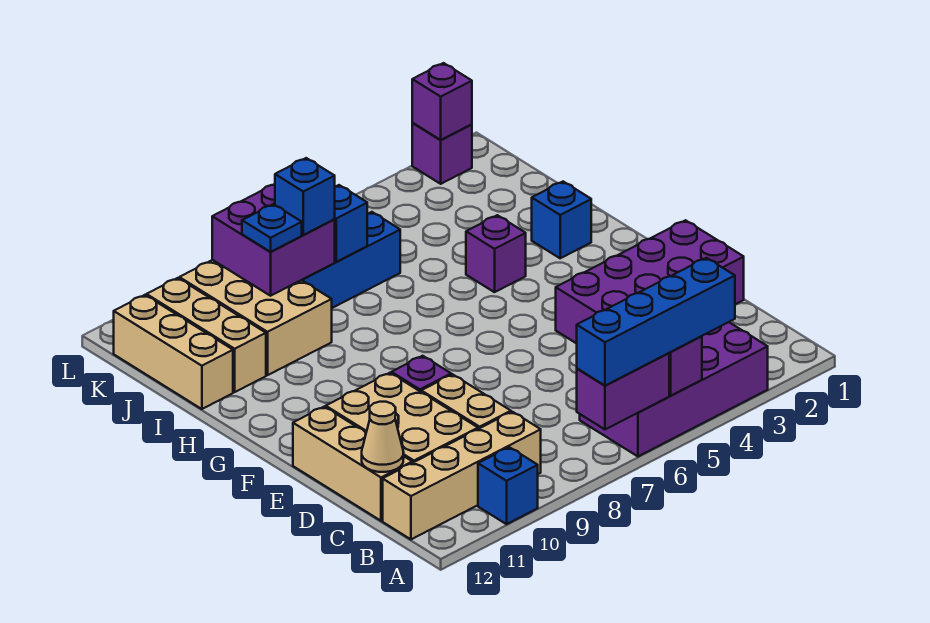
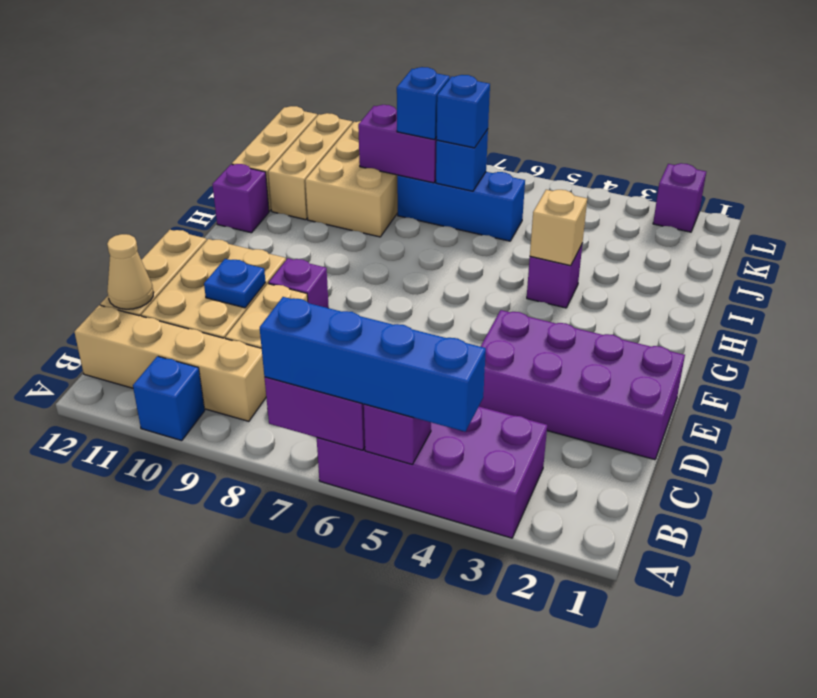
blue brick H2 level 1 -> blue brick J7 level 3
none -> tan brick H4 level 2
purple brick J8:K9 level 2 -> purple brick J8:J9 level 2
blue plate J9 level 3 -> blue plate D10 level 2
purple brick L2 level 2 -> purple brick H12 level 1

